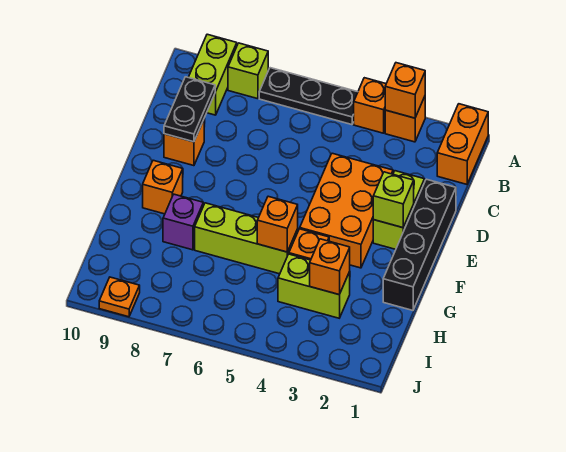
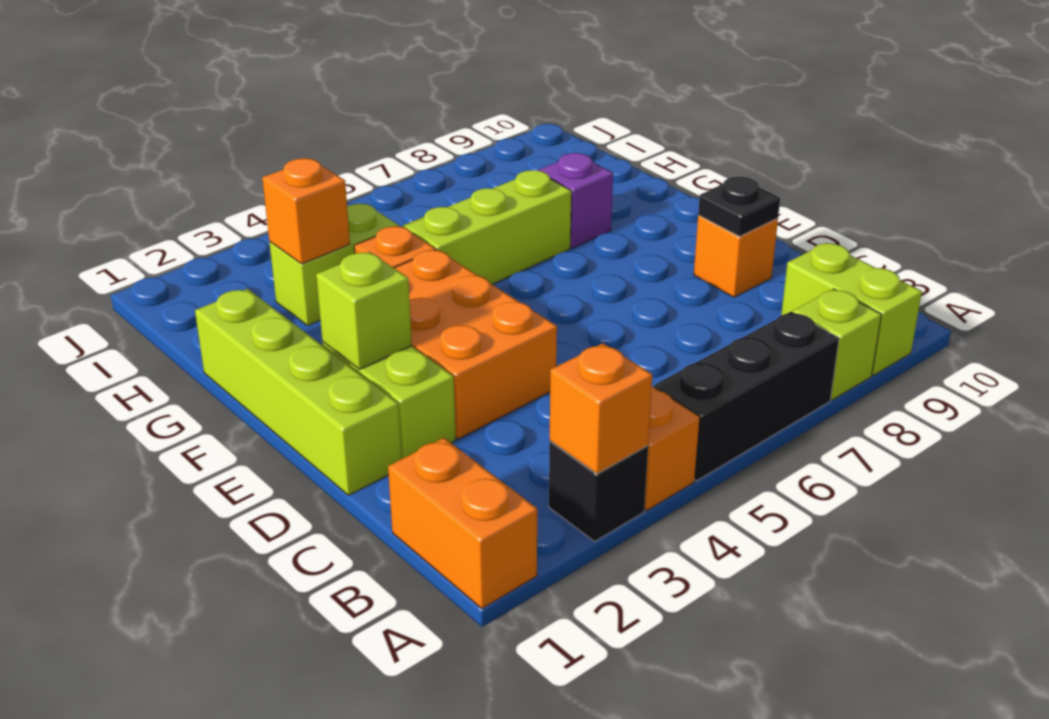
orange brick A3 level 1 -> black brick A3 level 1
black plate A5:A7 level 1 -> black brick A5:A7 level 1
black plate C9:D9 level 2 -> black plate D9 level 2
black brick D1:G1 level 1 -> lime brick D1:G1 level 1
orange brick F9 level 1 -> none
orange brick G5 level 2 -> none
orange plate J9 level 1 -> none

